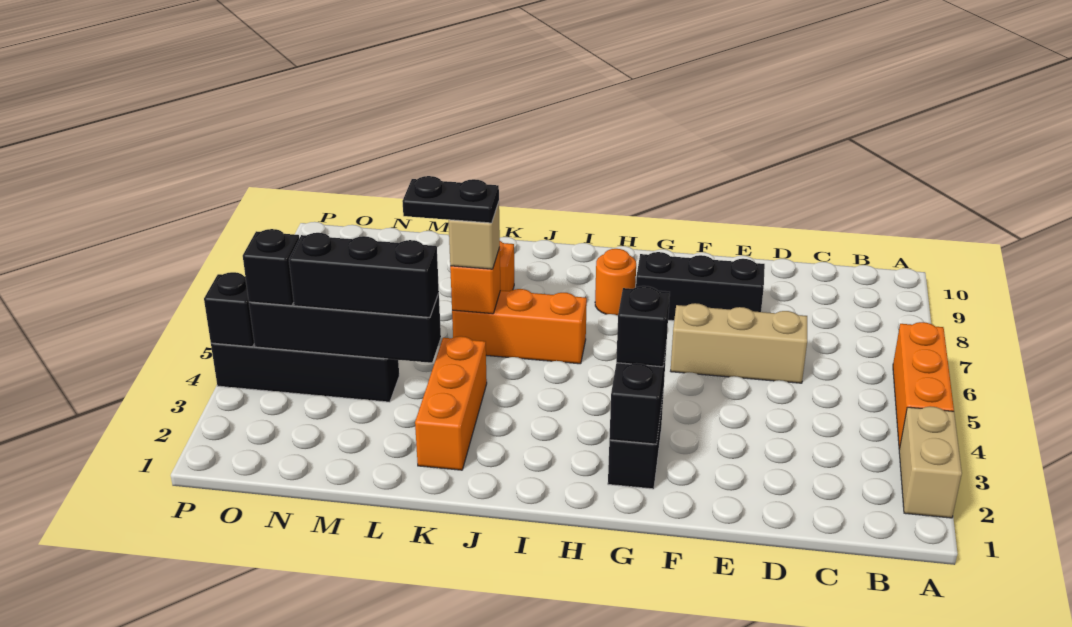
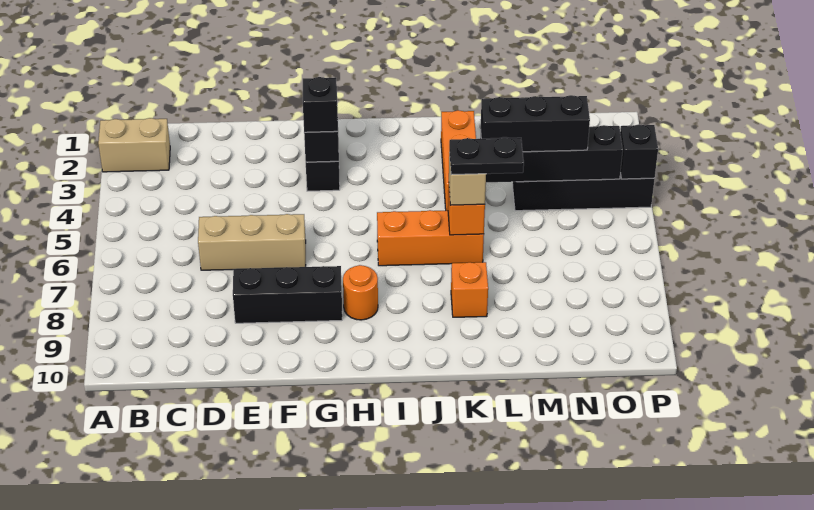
tan brick A2:A3 level 1 -> tan brick A2:B2 level 1
orange brick A4:A6 level 1 -> none
black brick O4 level 3 -> none

